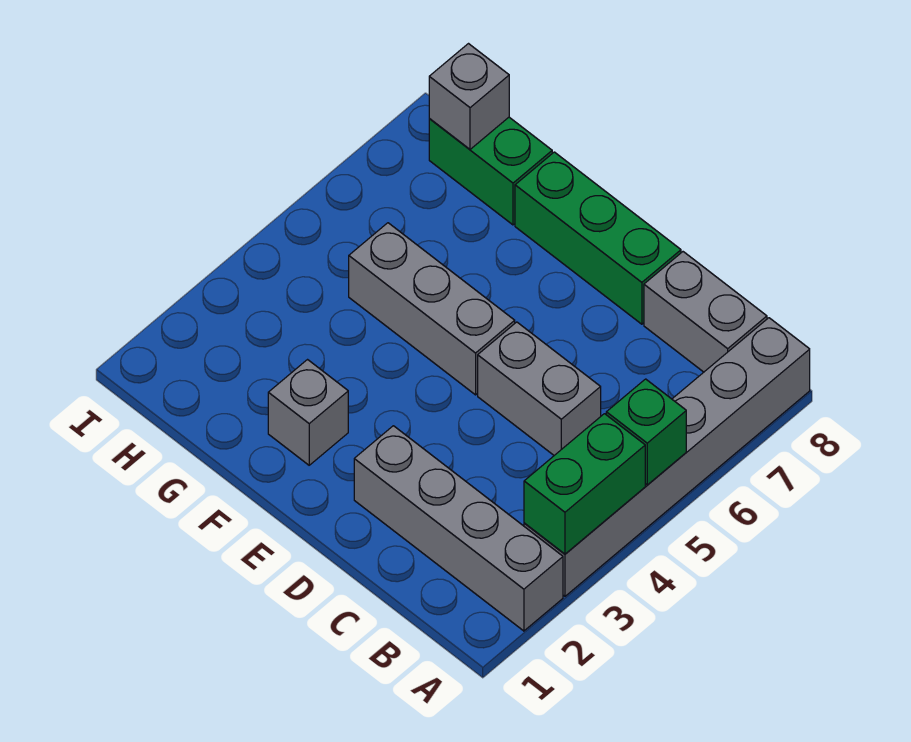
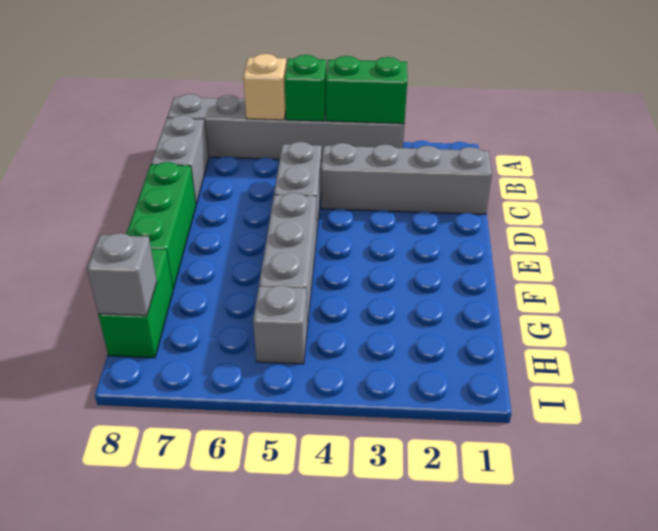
grey brick A2:D2 level 1 -> grey brick C1:C4 level 1
none -> tan brick A6 level 2
grey brick F2 level 1 -> grey brick H5 level 1

